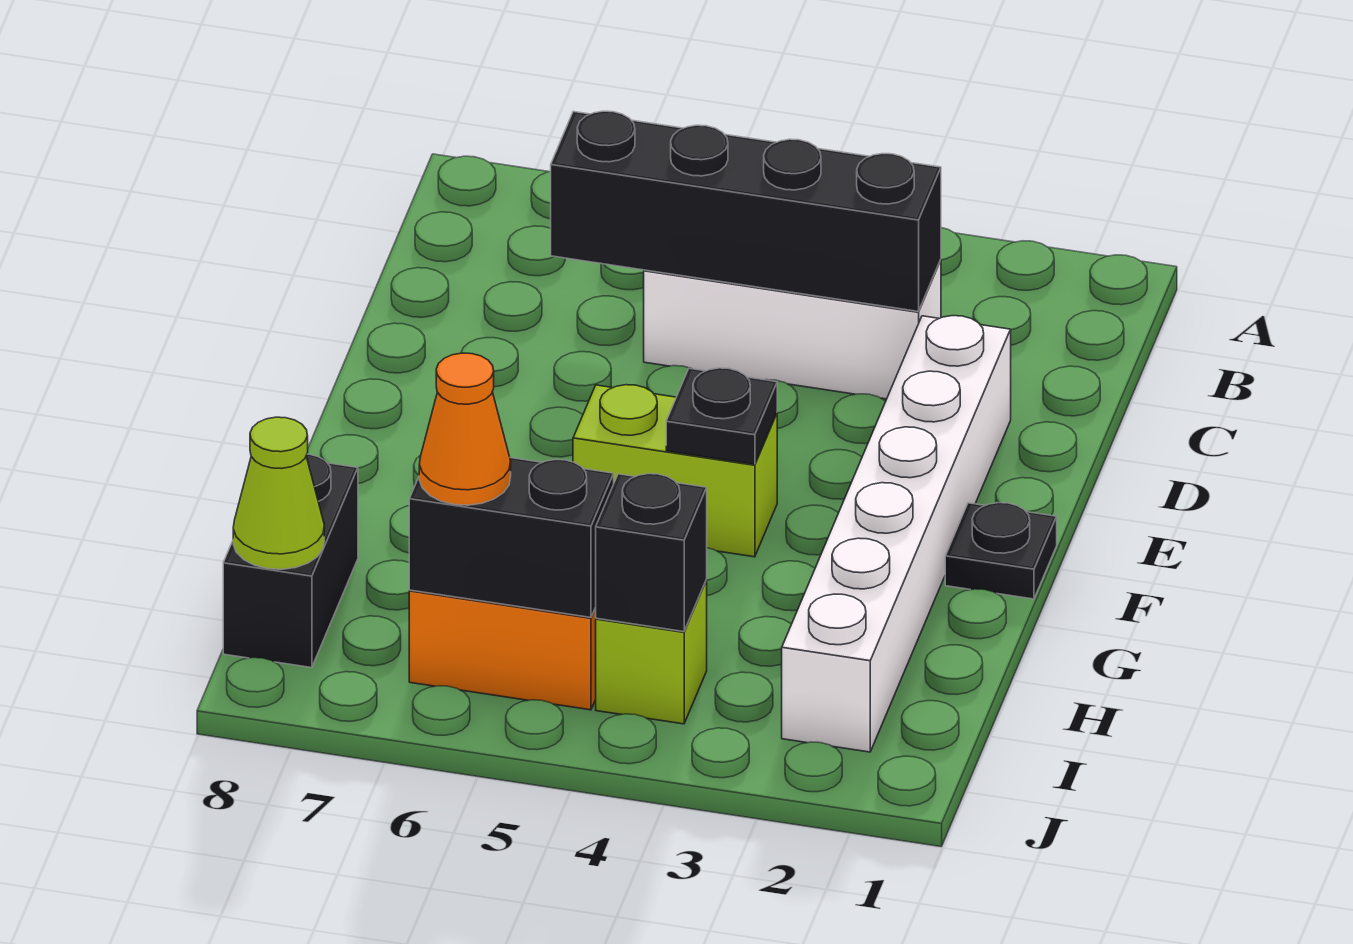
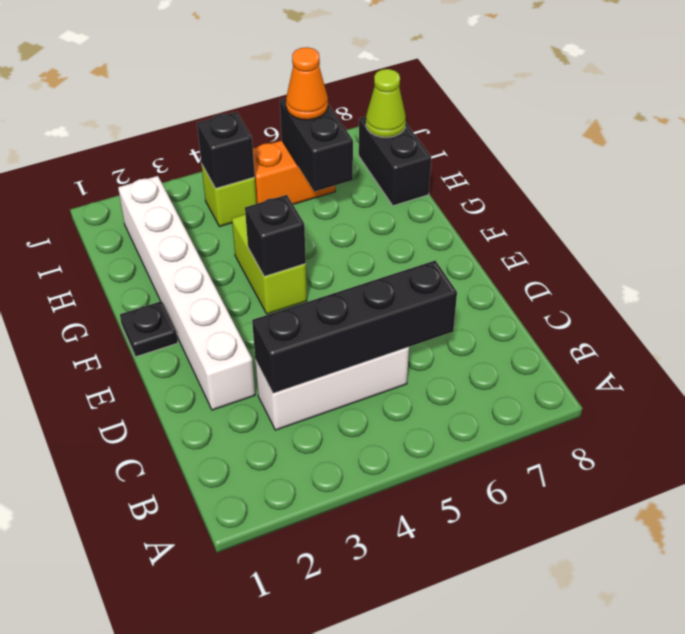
lime brick F4:F5 level 1 -> lime brick F4:G4 level 1
black plate F4 level 2 -> black brick F4 level 2
black brick I5:I6 level 2 -> black brick H6:I6 level 2

